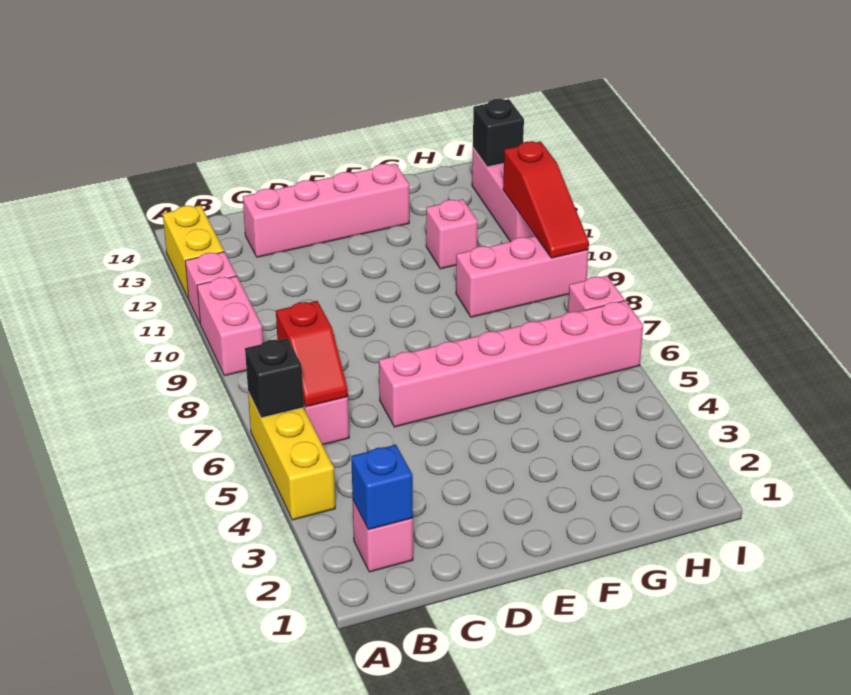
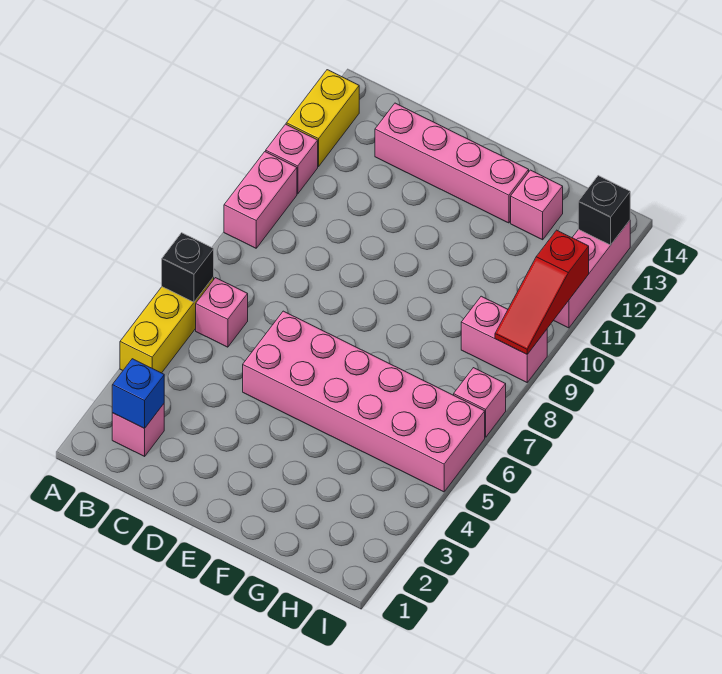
red slope B6:B7 level 2 top 7 -> none
pink brick D6:I6 level 1 -> pink brick D5:I6 level 1
pink brick G9:I9 level 1 -> pink brick H9:I9 level 1
pink brick G11 level 1 -> pink brick G13 level 1

